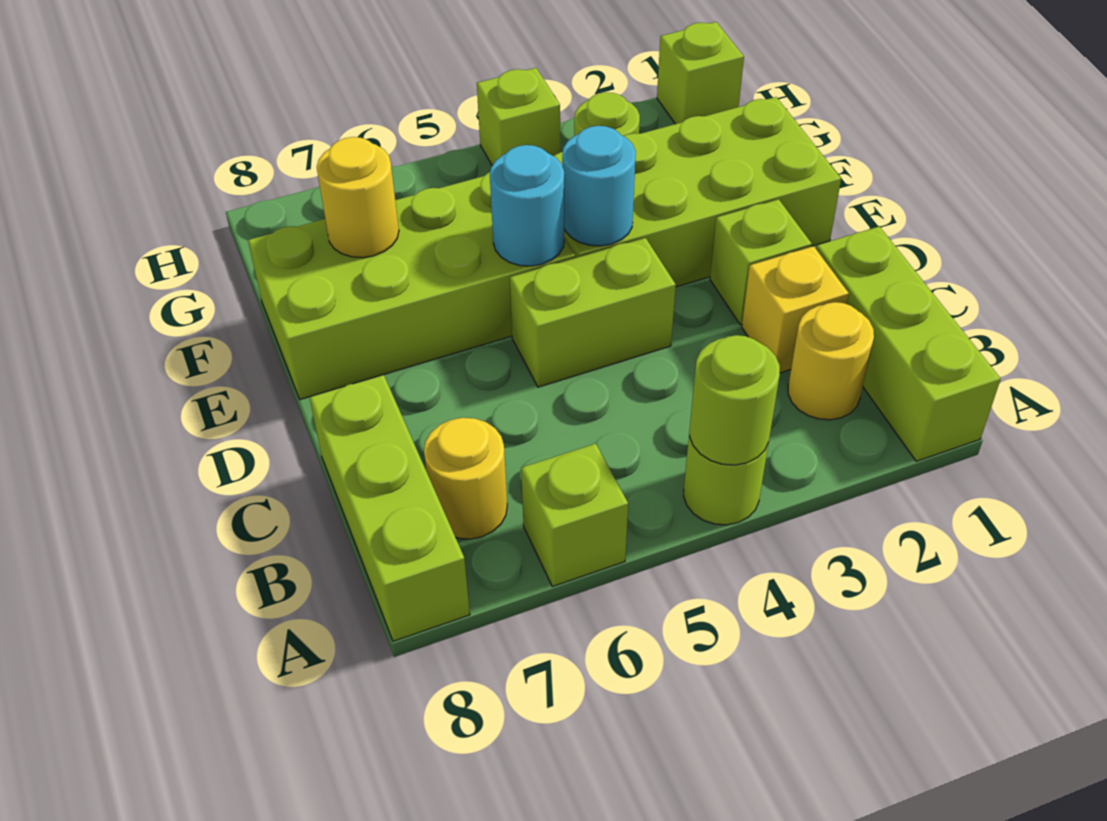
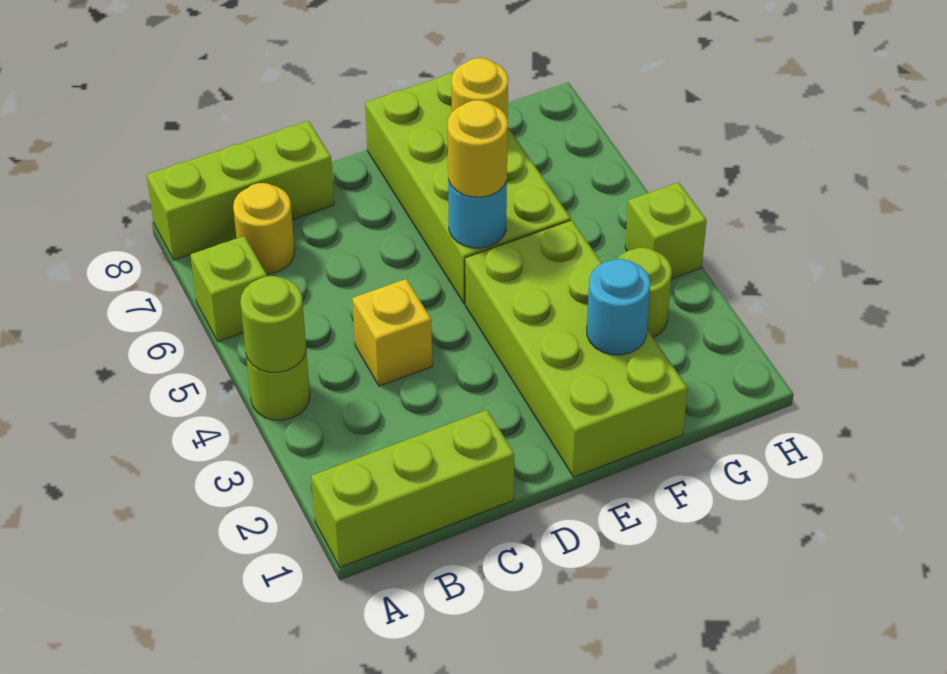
yellow round brick B2 level 1 -> yellow round brick E5 level 3
yellow brick C2 level 1 -> yellow brick C4 level 1
lime brick D2 level 1 -> none
lime brick D4:D5 level 1 -> none
cyan round brick E4 level 2 -> cyan round brick F2 level 2
lime brick H1 level 1 -> none

